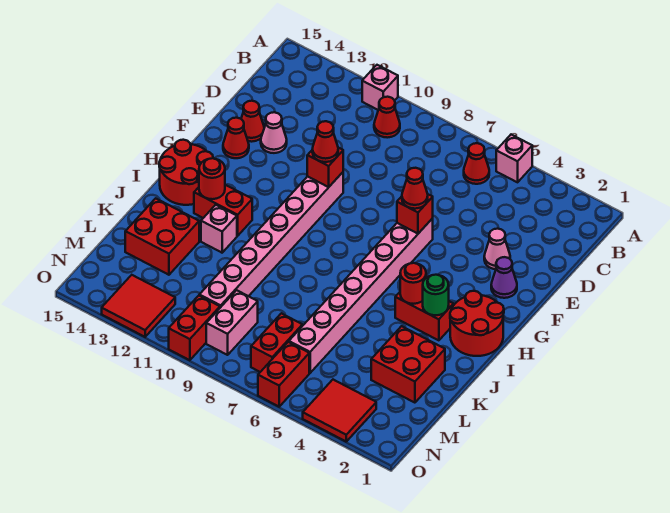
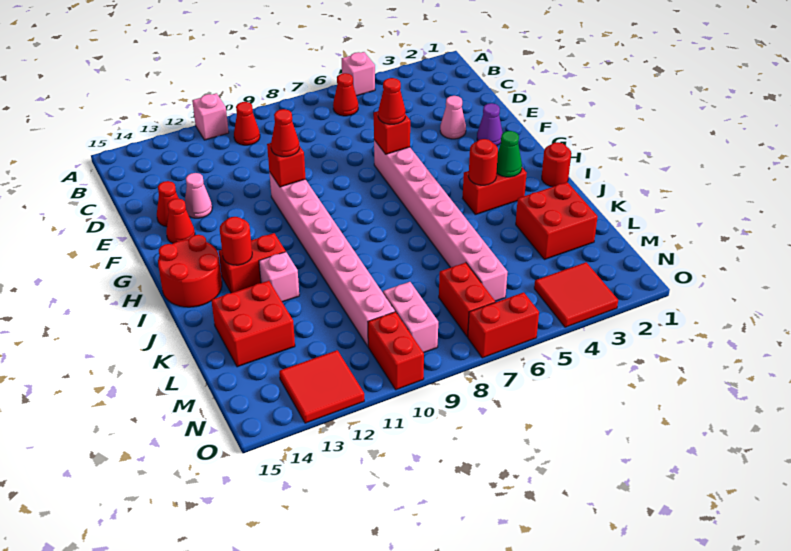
red round brick H1:I2 level 1 -> red round brick I1 level 1
green round brick I3 level 2 -> green cone I3 level 2
red brick N6:O6 level 1 -> red brick O6:O7 level 1

